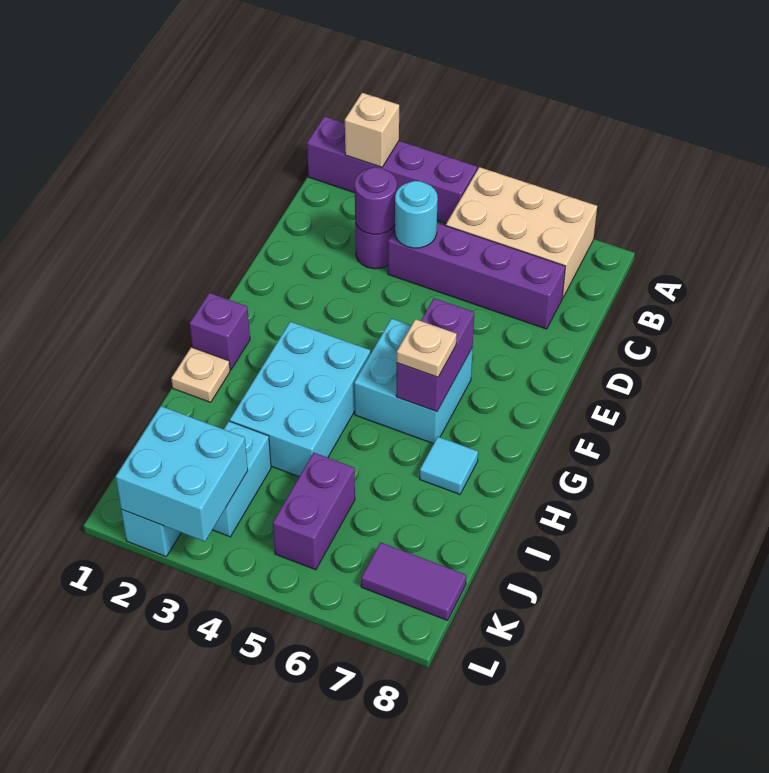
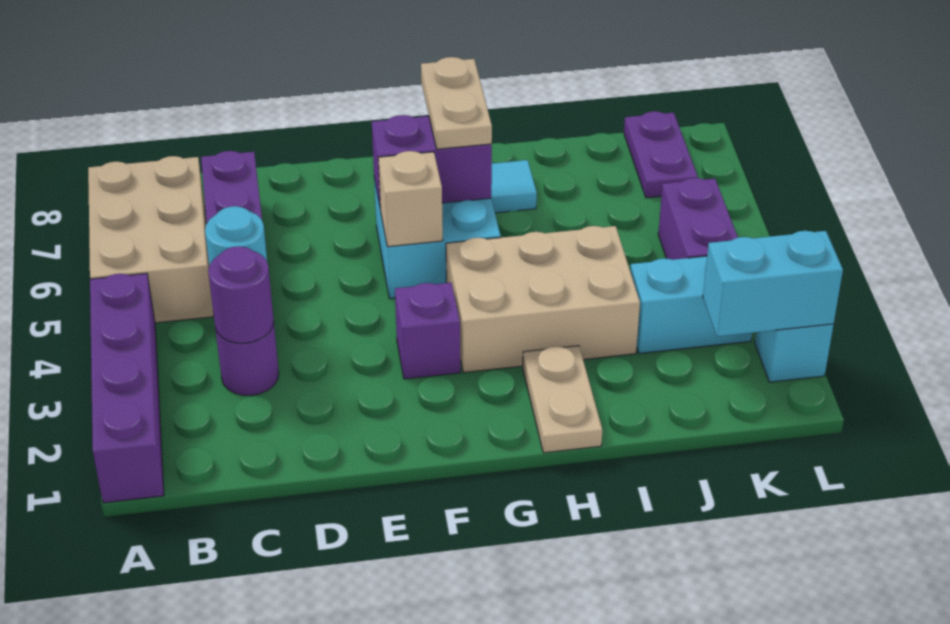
tan brick A2 level 2 -> tan brick F5 level 2
purple brick G1 level 1 -> purple brick F3 level 1
cyan brick G3:I4 level 1 -> tan brick G3:I4 level 1
tan plate G6 level 3 -> tan plate G6:G7 level 3
tan plate H1 level 1 -> tan plate H1:H2 level 1
purple brick J5:K5 level 1 -> purple brick K4:K5 level 1
cyan brick K2:L3 level 2 -> cyan brick K2:L2 level 2
purple tile K7:K8 level 1 -> purple plate K7:K8 level 1

